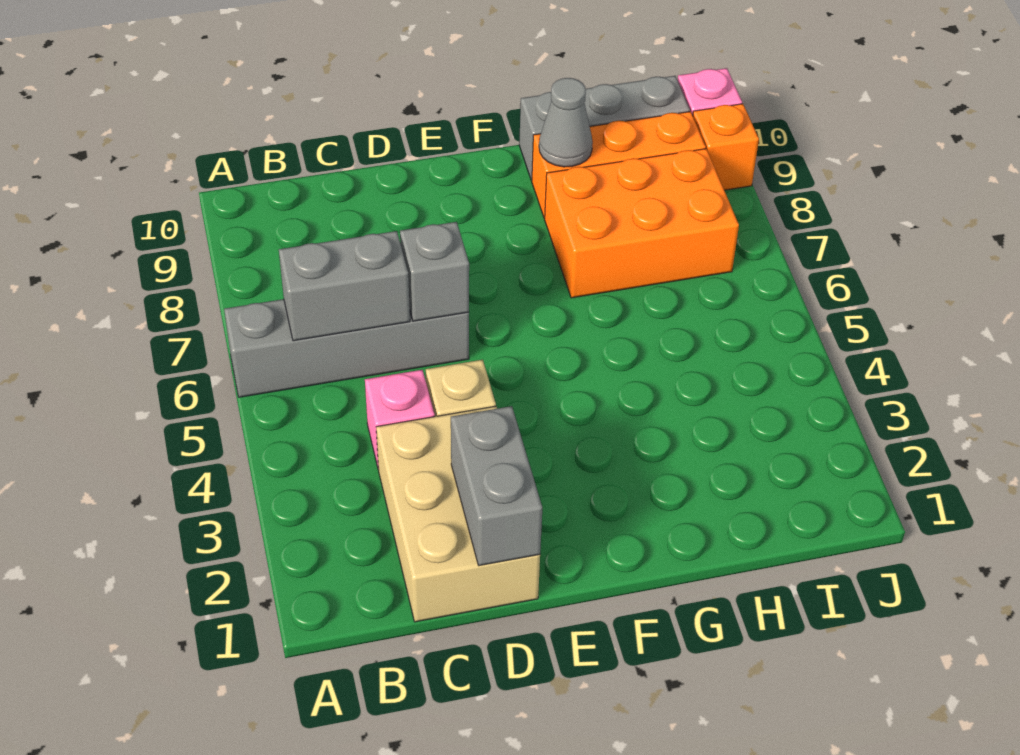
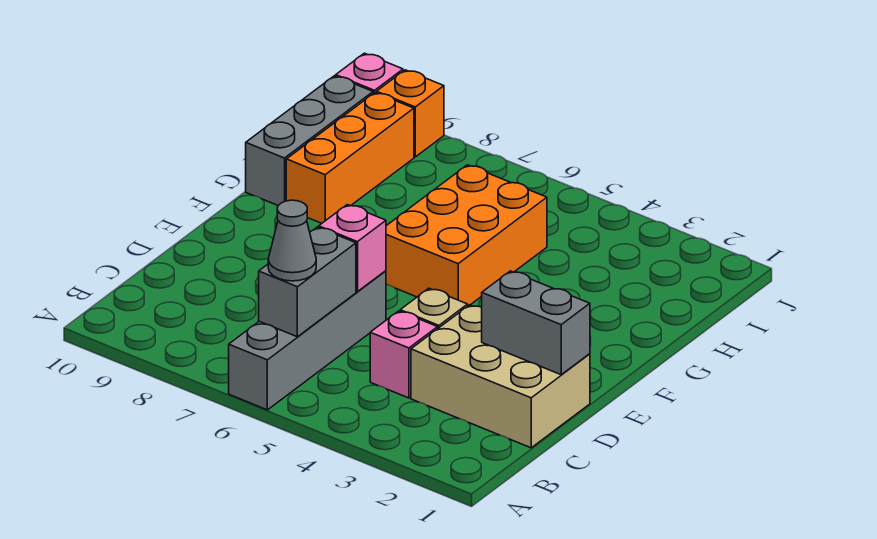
grey brick D6 level 2 -> pink brick D6 level 2
orange brick G7:I8 level 1 -> orange brick F5:H6 level 1
grey cone G9 level 2 -> grey cone B6 level 3

